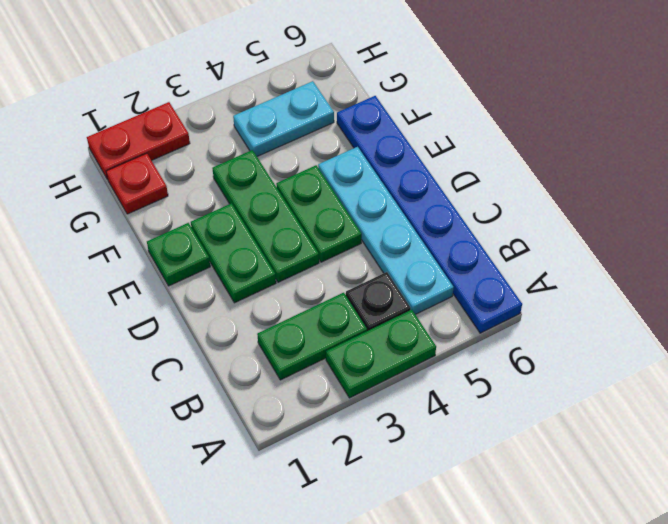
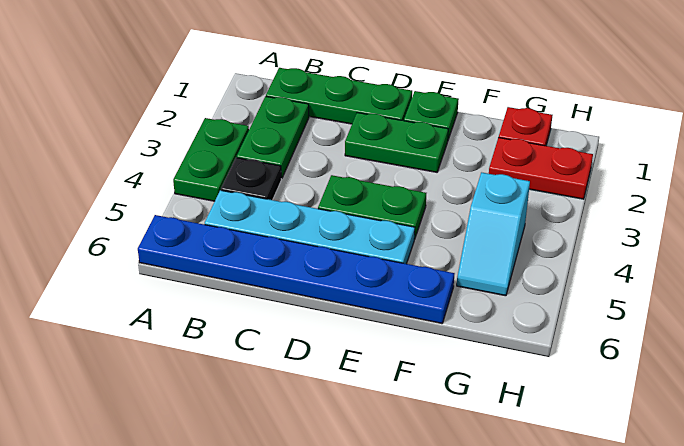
green plate D3:F3 level 1 -> green plate B1:D1 level 1
cyan plate G4:G5 level 1 -> cyan slope G4:G5 level 1 top 4
red plate H1:H2 level 1 -> red plate G2:H2 level 1

